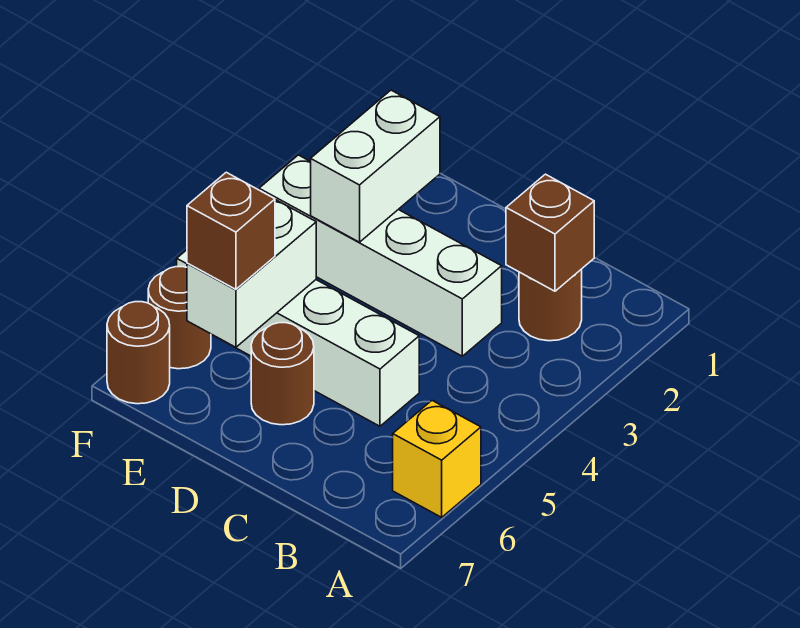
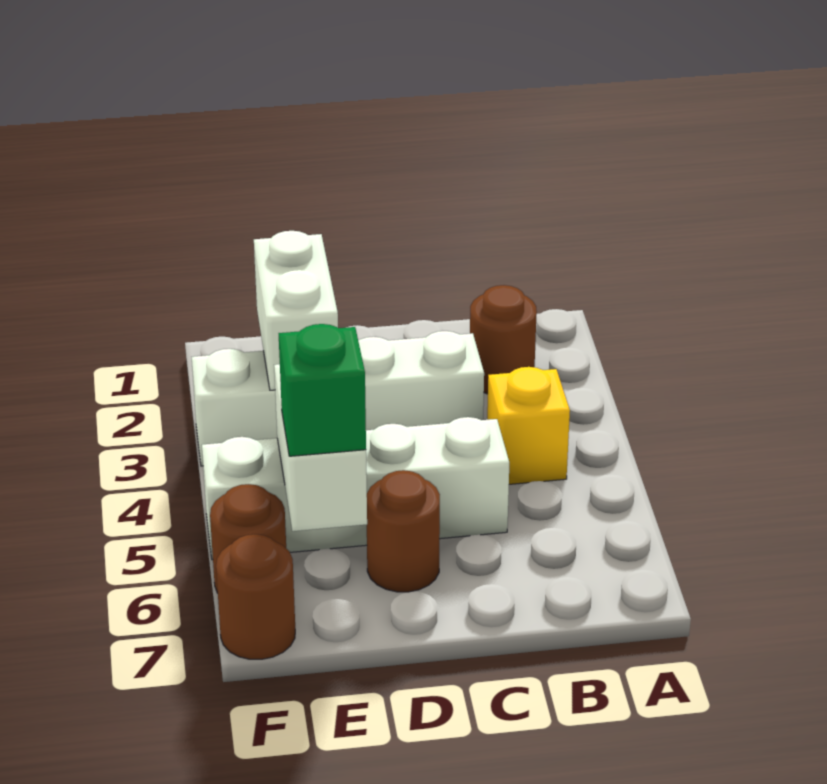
yellow brick A6 level 1 -> yellow brick B4 level 1
brown brick B2 level 2 -> none
brown brick E6 level 3 -> green brick E6 level 3

